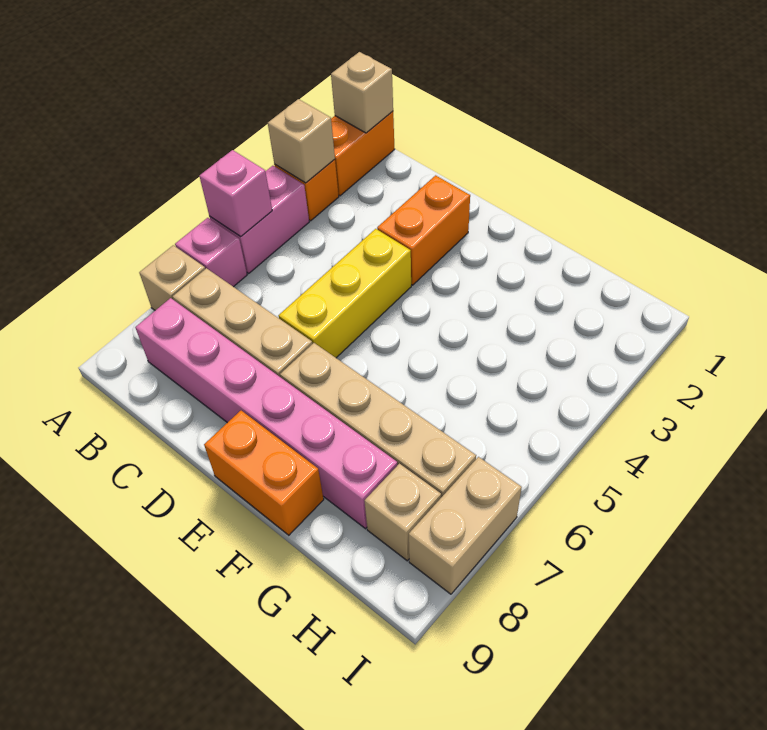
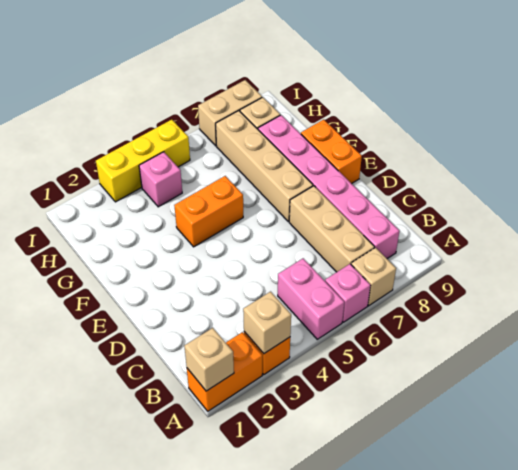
pink brick A4:A5 level 1 -> pink brick A5:B5 level 1
pink brick A5 level 2 -> pink brick H4 level 1
orange brick D2:D3 level 1 -> orange brick F4:F5 level 1
yellow brick D4:D6 level 1 -> yellow brick I3:I5 level 1

